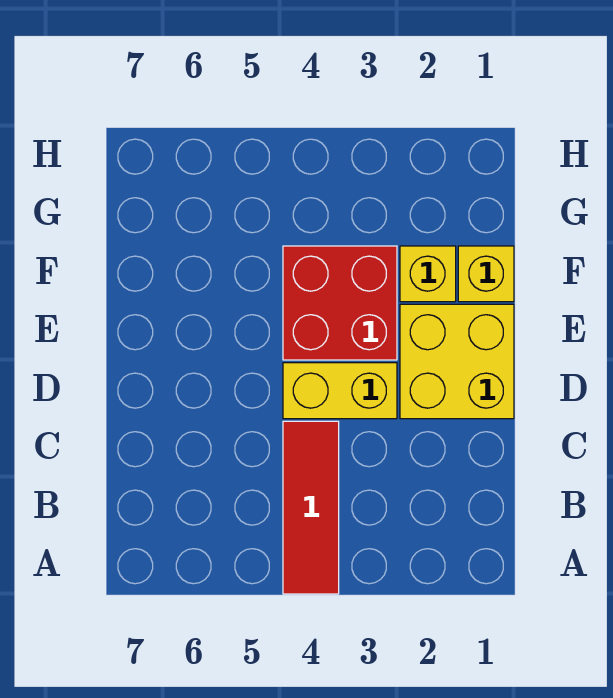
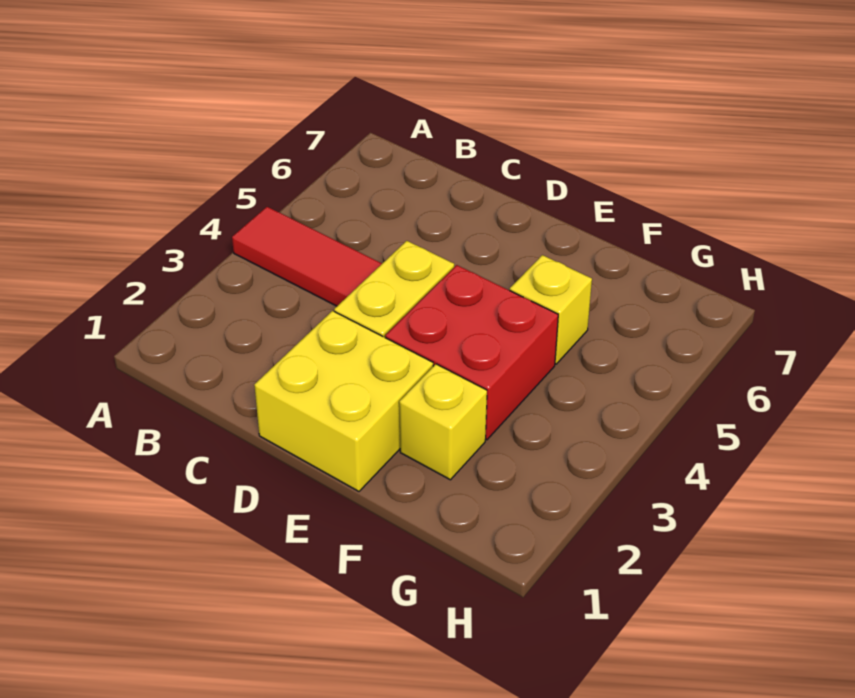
yellow brick F1 level 1 -> yellow brick F5 level 1

